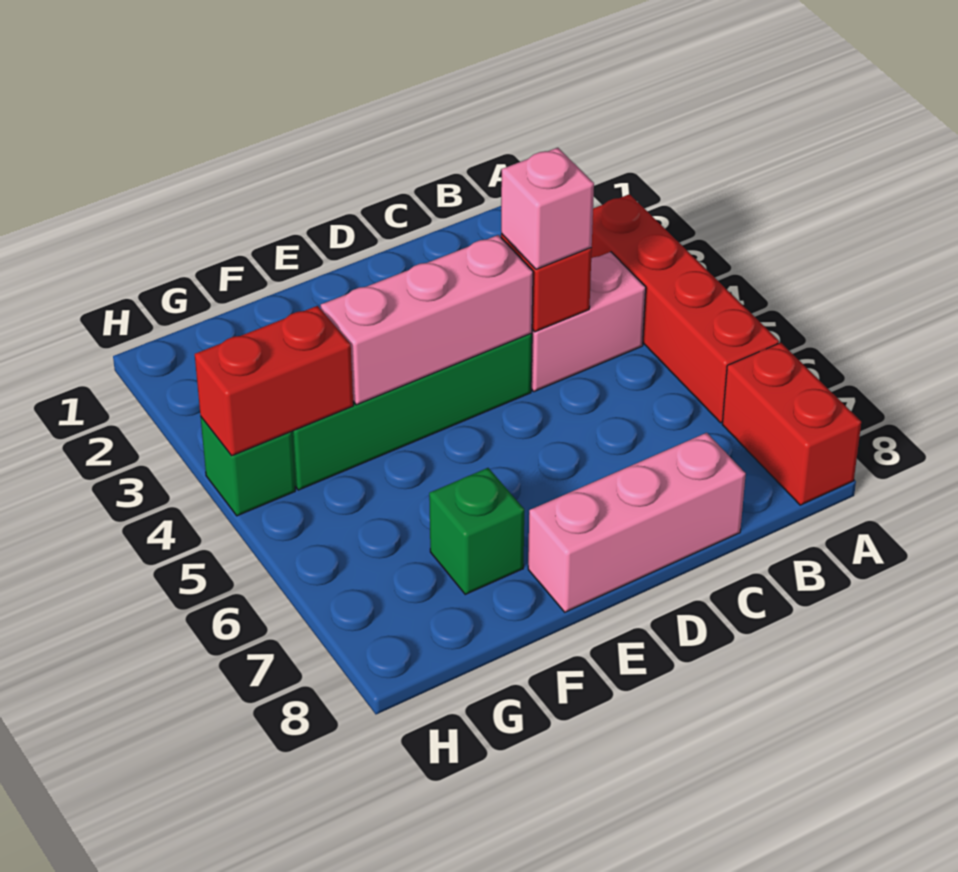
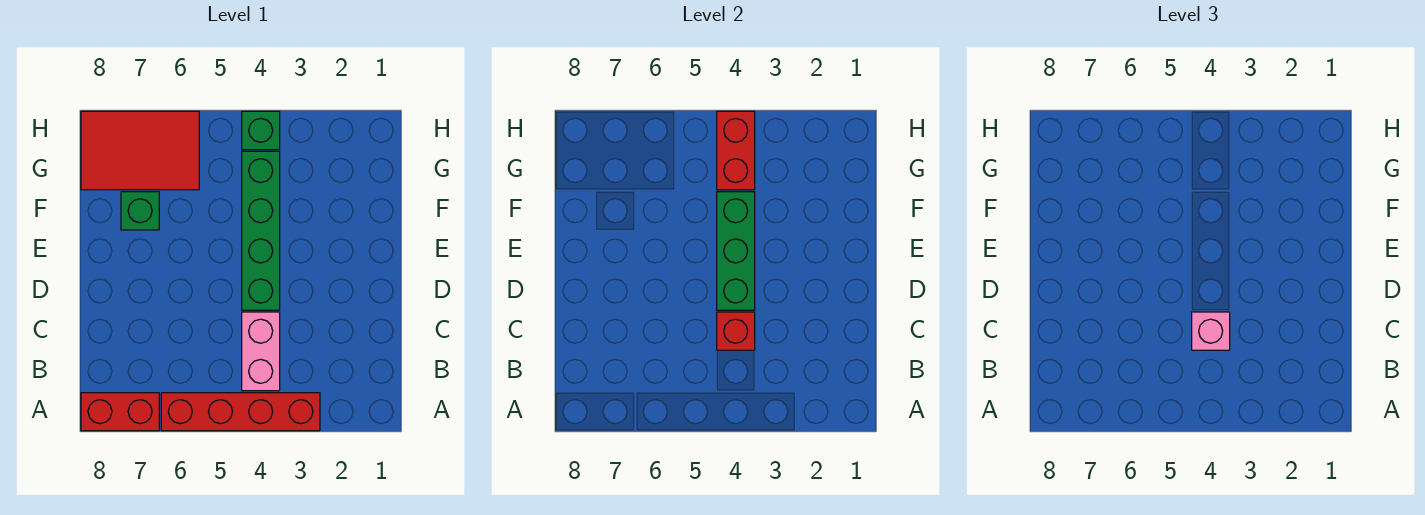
pink brick C8:E8 level 1 -> none
pink brick D4:F4 level 2 -> green brick D4:F4 level 2
none -> red tile G6:H8 level 1

